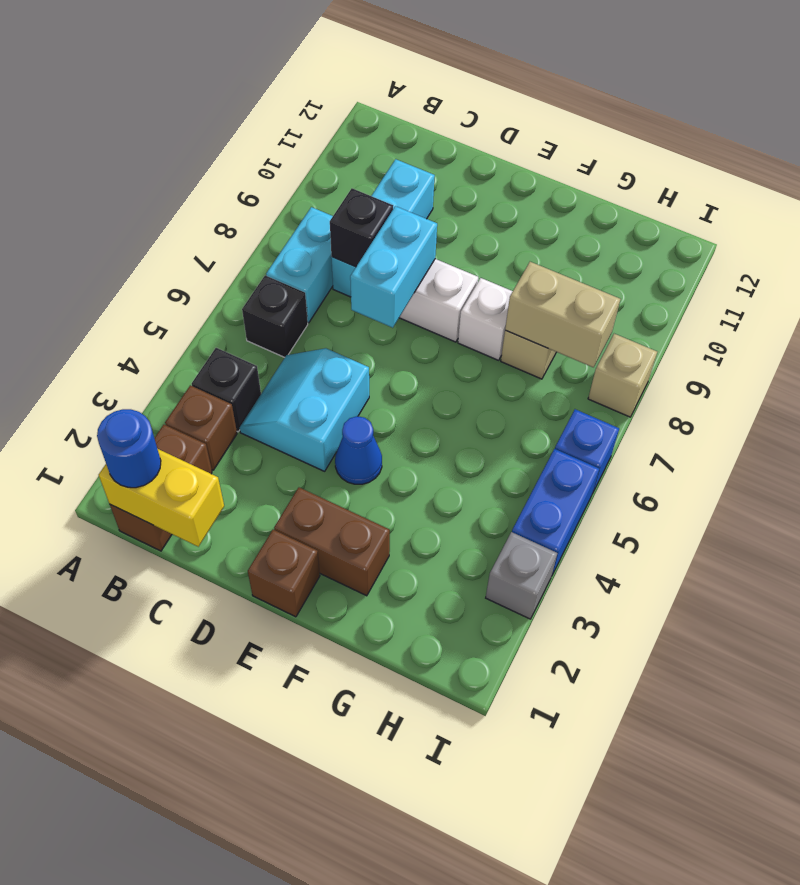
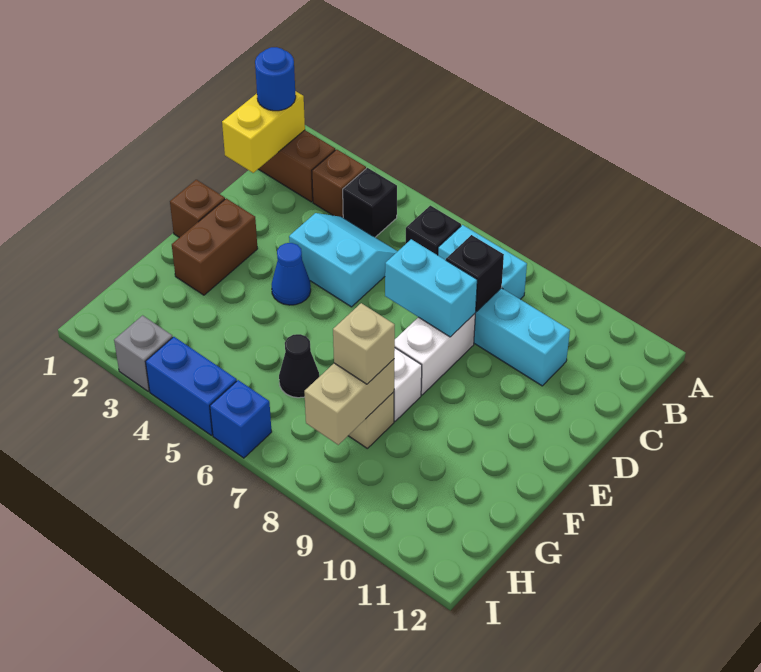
none -> black cone G6 level 1
tan brick I8 level 1 -> tan brick G8 level 3

